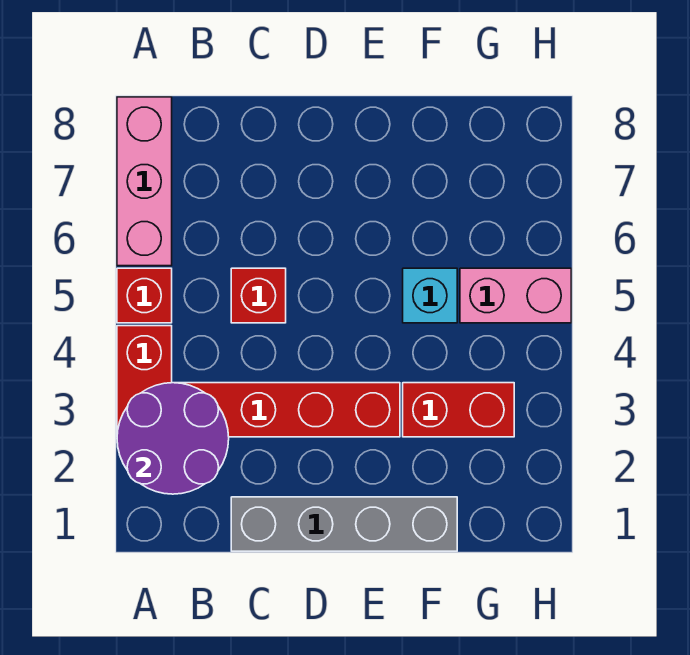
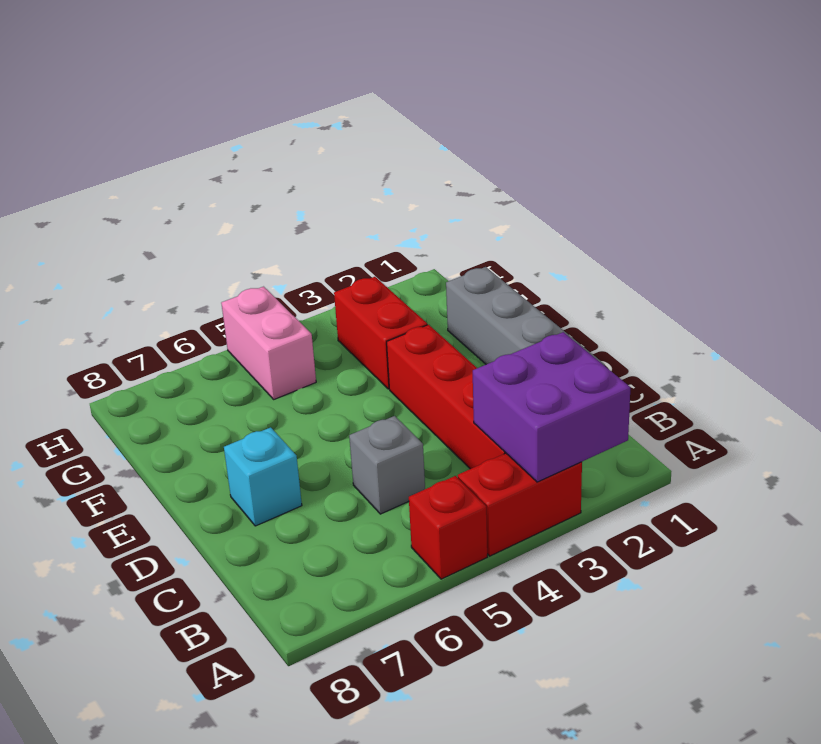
purple round brick A2:B3 level 2 -> purple brick A2:B3 level 2
pink brick A6:A8 level 1 -> none
red brick C5 level 1 -> grey brick C5 level 1
cyan brick F5 level 1 -> cyan brick D7 level 1

